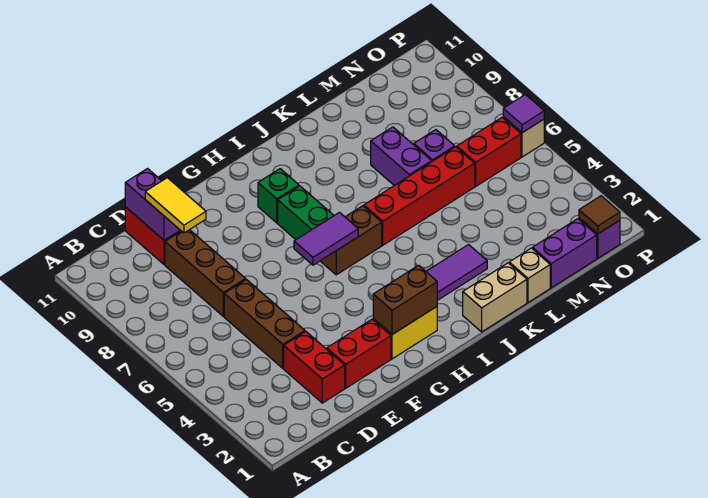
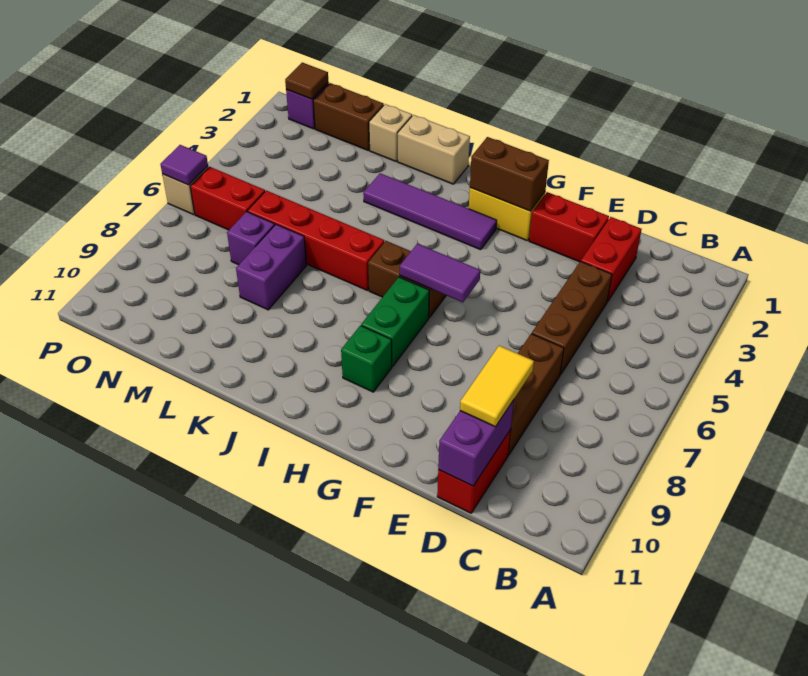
purple brick M1:N1 level 1 -> brown brick M1:N1 level 1

